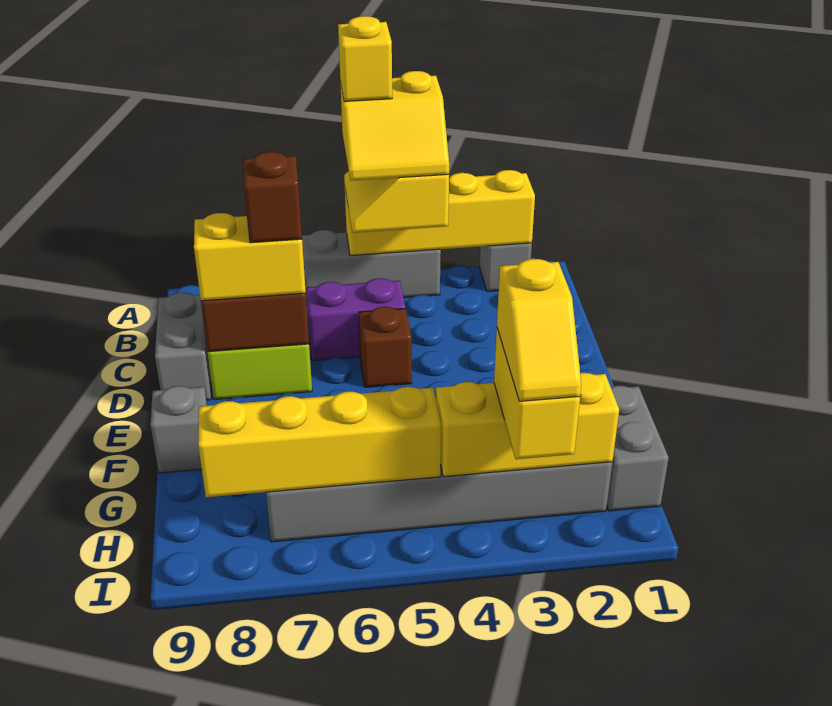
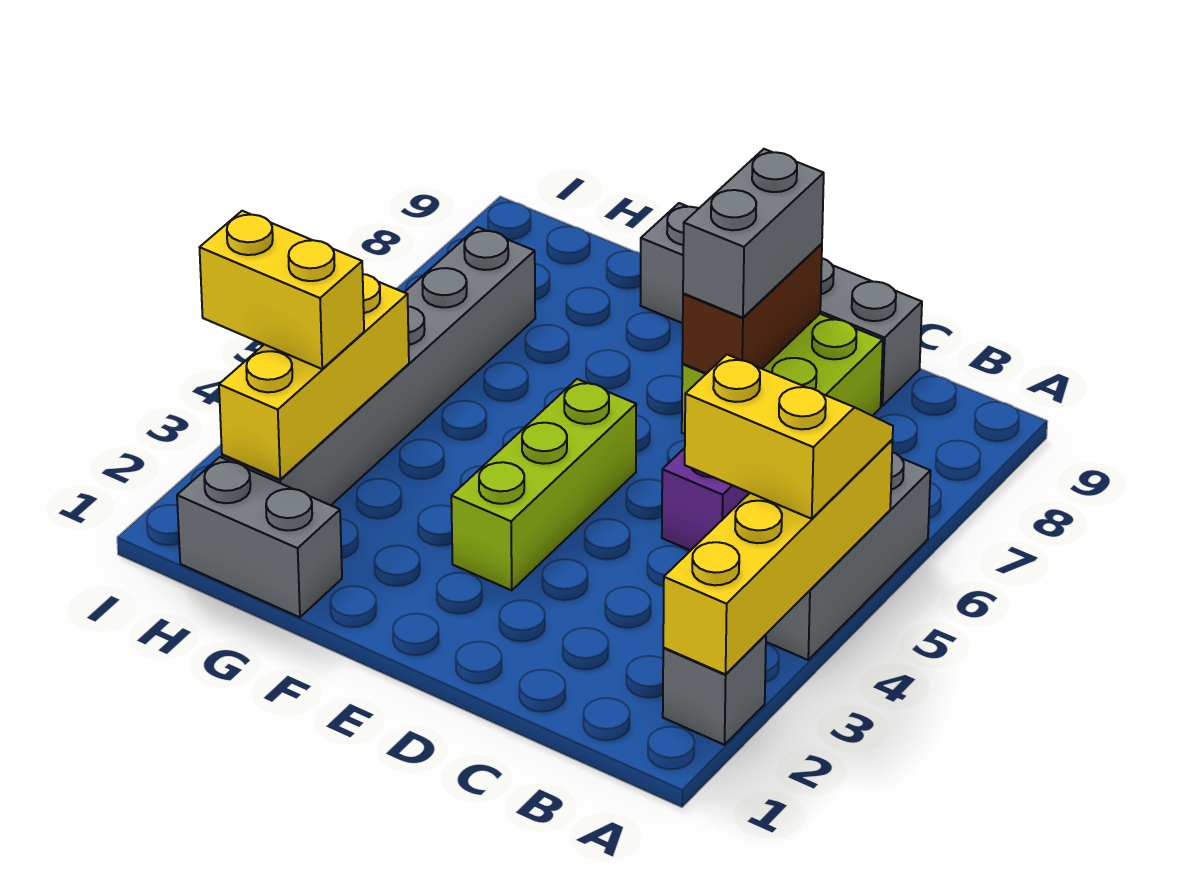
yellow slope A4:B5 level 4 top A -> none
yellow brick A5 level 5 -> none
brown brick D5 level 1 -> none
yellow brick D7:D8 level 3 -> grey brick D7:D8 level 3
brown brick D7 level 4 -> none
none -> lime brick E3:E5 level 1
yellow slope H3:I3 level 4 top H -> none
yellow brick H5:H8 level 2 -> none

